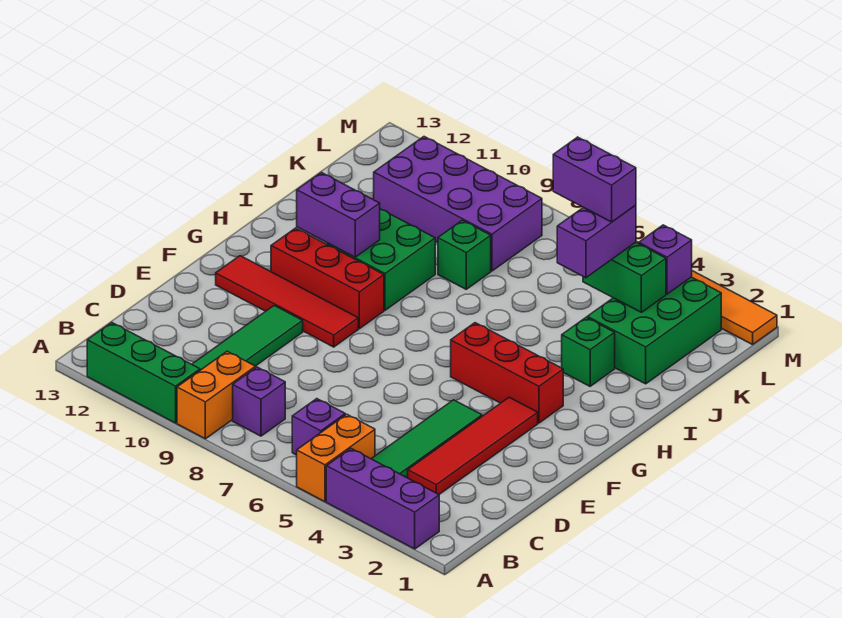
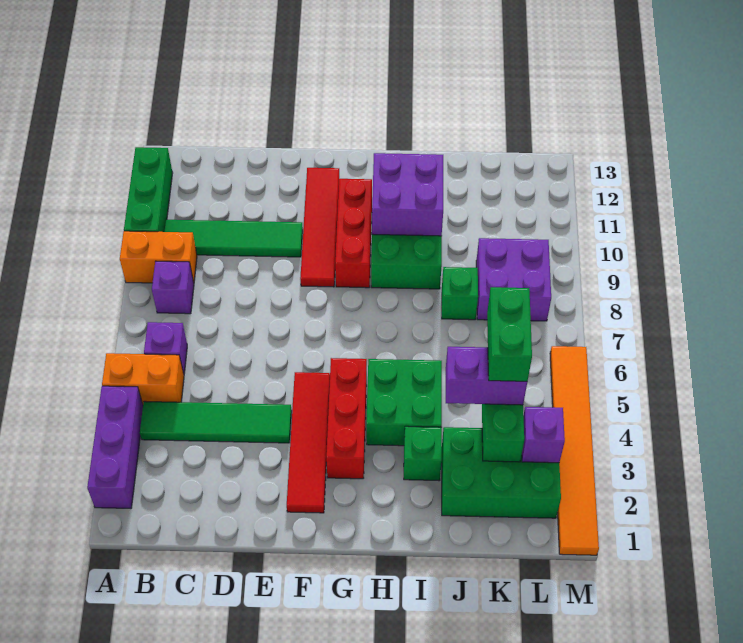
red tile C3:F3 level 1 -> red tile F2:F5 level 1
none -> green brick H4:I5 level 1
purple brick H10:H11 level 2 -> purple brick H10:I11 level 2
purple brick K4:K5 level 4 -> green brick K4:K5 level 4
purple brick K8:L11 level 1 -> purple brick K8:L9 level 1

